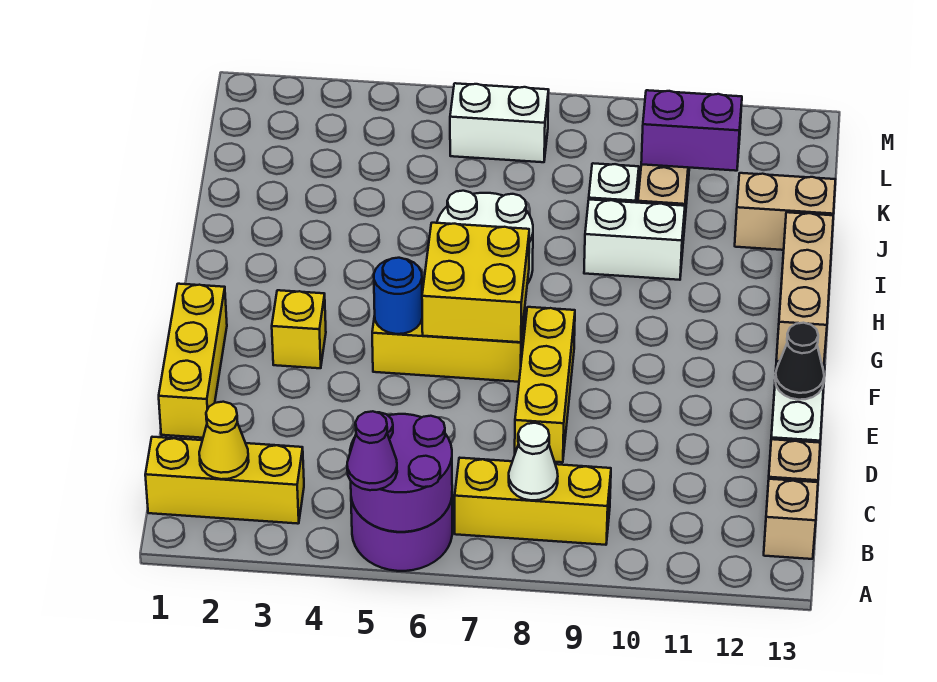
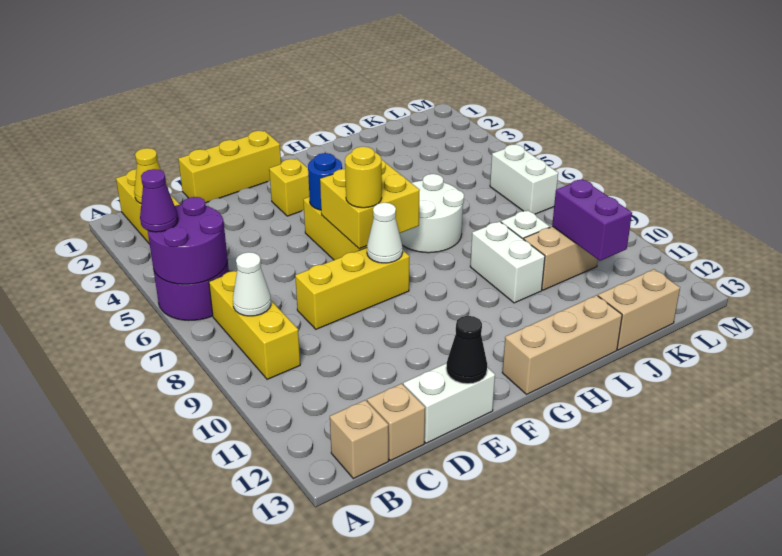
none -> yellow round brick F7 level 3
none -> white cone F8 level 2
tan brick J12:J13 level 1 -> tan brick J13:K13 level 1

